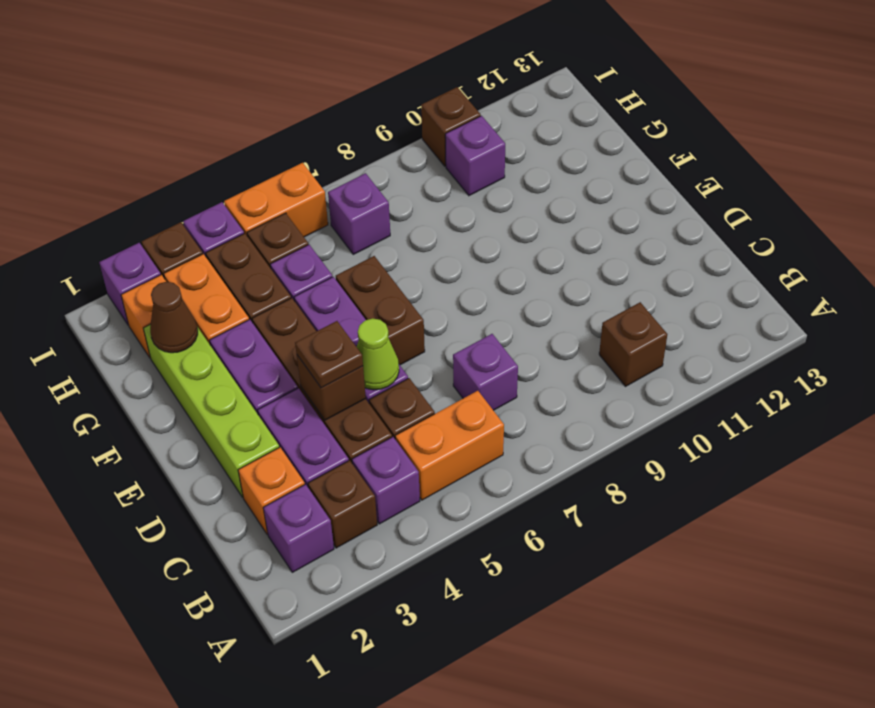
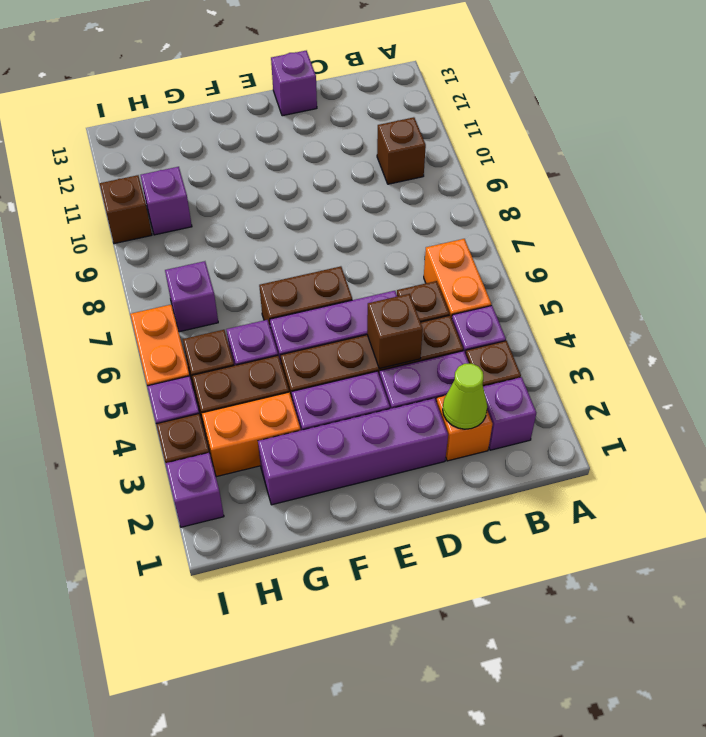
purple brick C7 level 1 -> purple brick D13 level 1
lime brick D2:G2 level 1 -> purple brick D2:G2 level 1
brown plate D4 level 3 -> none
lime cone D5 level 2 -> lime cone C2 level 2
brown cone G2 level 2 -> none
orange brick H2 level 1 -> none

